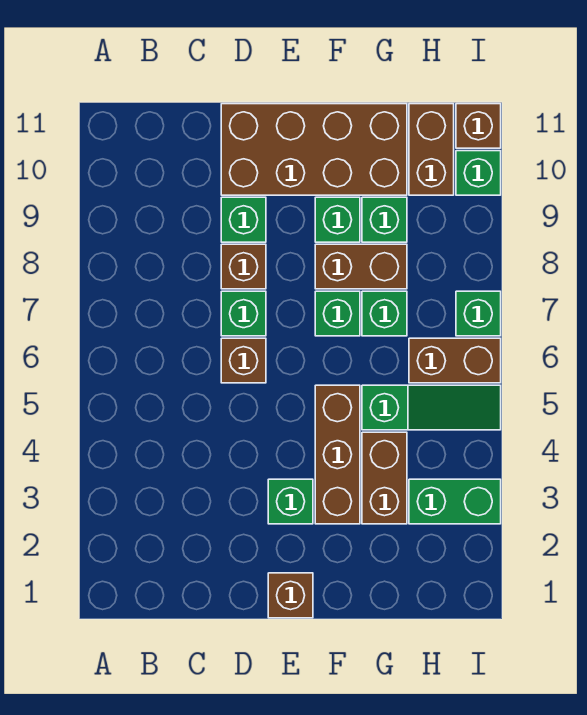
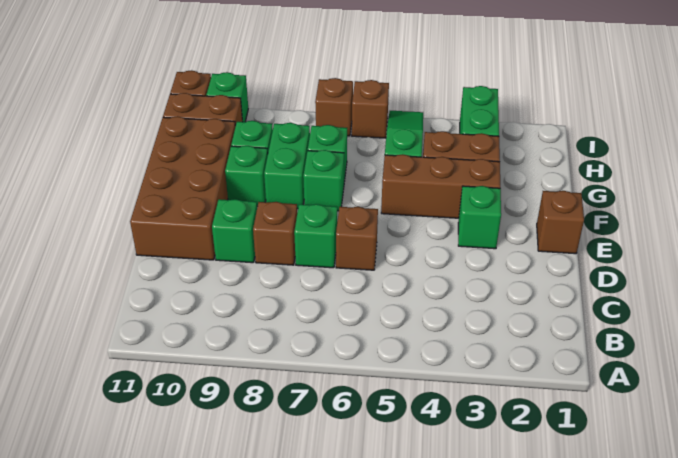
brown brick F8:G8 level 1 -> green brick F8:G8 level 1
brown brick H6:I6 level 1 -> brown brick I6 level 1
green brick I7 level 1 -> brown brick I7 level 1

